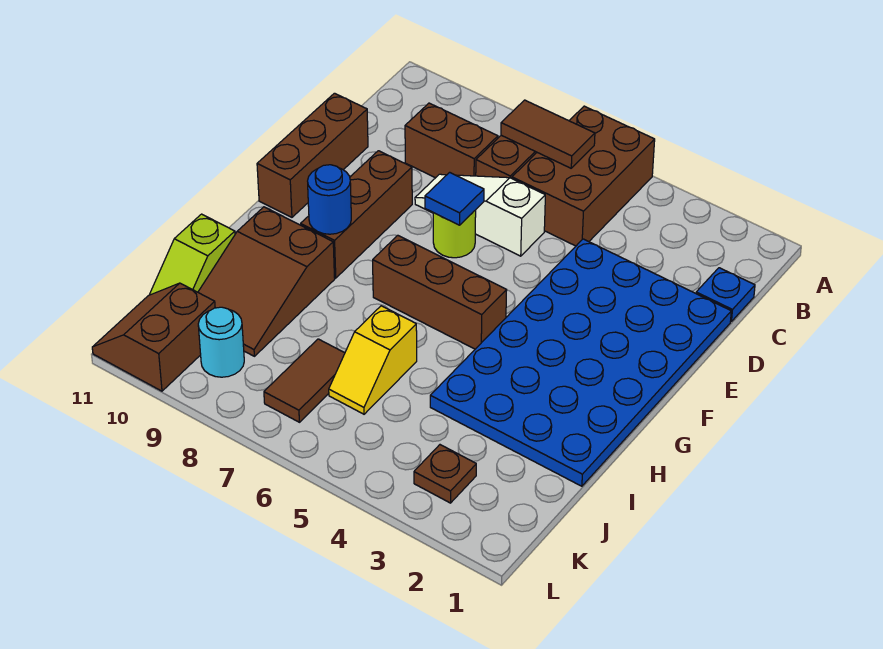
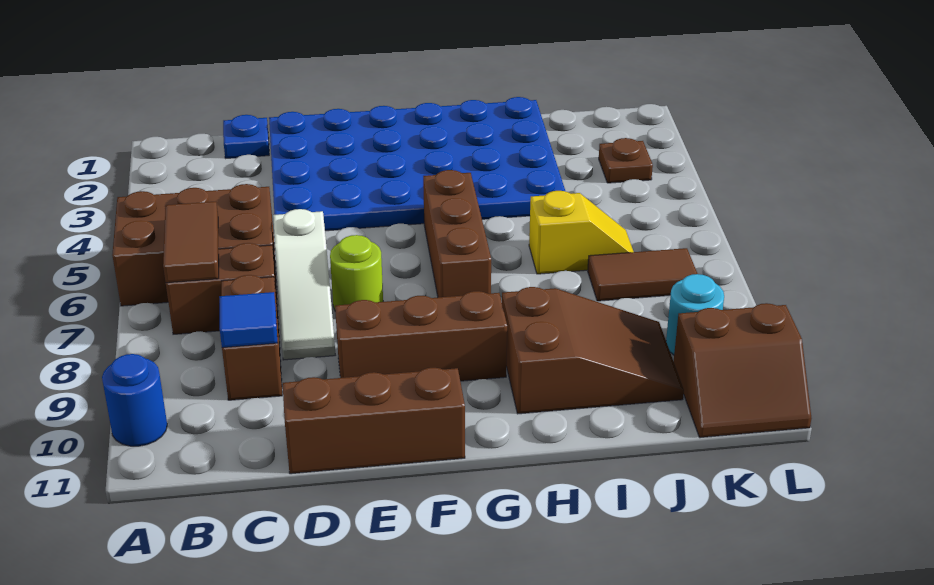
blue tile E7 level 2 -> blue tile C9 level 2
blue round brick G9 level 2 -> blue round brick A10 level 1
lime slope I11:J11 level 1 top I -> none

